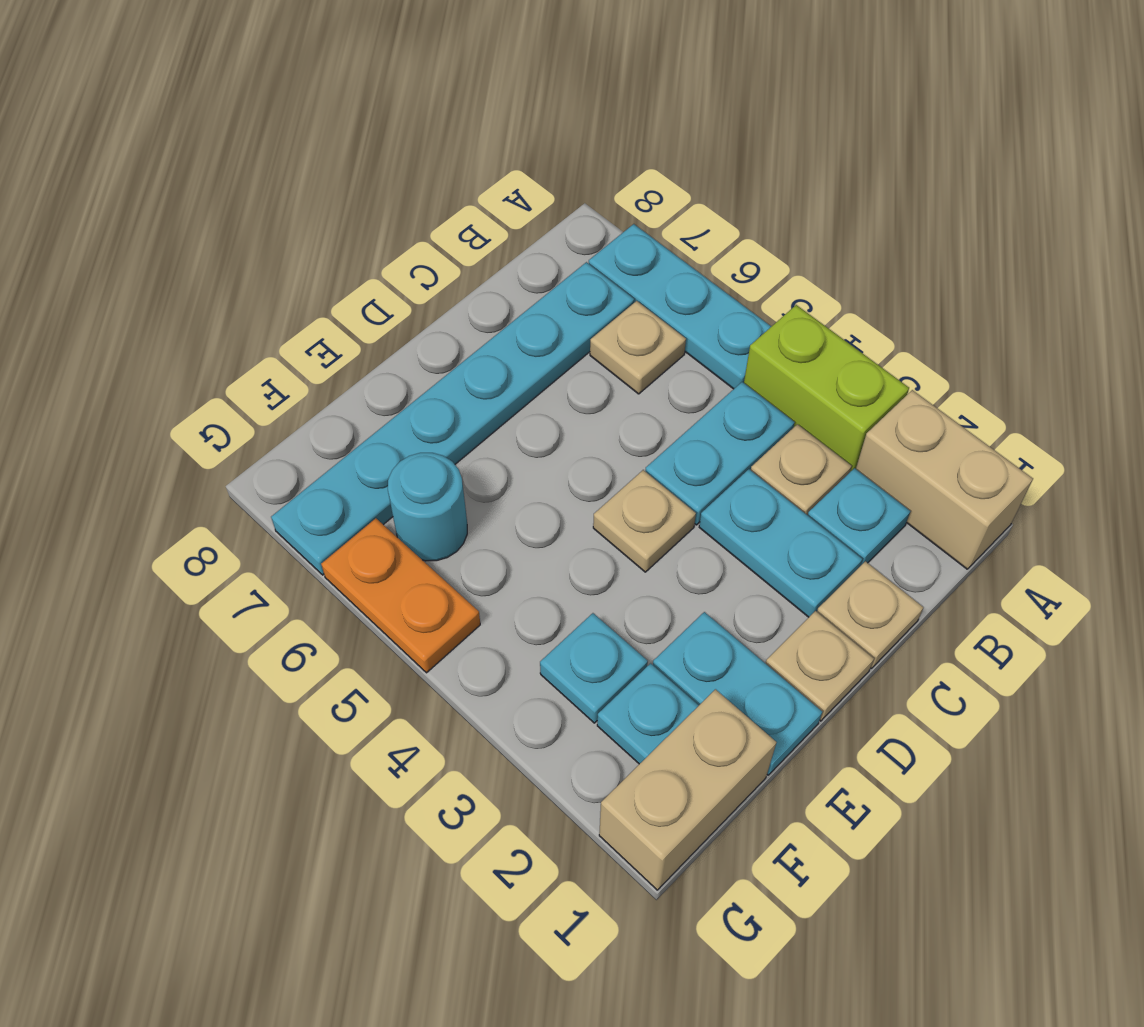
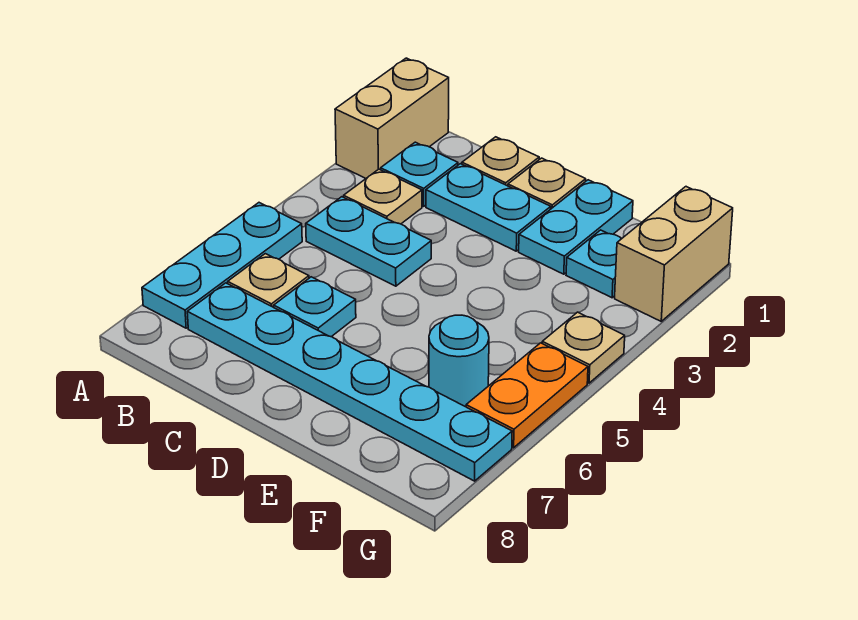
lime brick A3:A4 level 1 -> none
cyan plate C2:C3 level 1 -> cyan plate C2:D2 level 1
tan plate D4 level 1 -> tan plate G4 level 1
tan brick F1:G1 level 1 -> tan brick G1:G2 level 1
cyan plate F3 level 1 -> cyan plate C6 level 1

